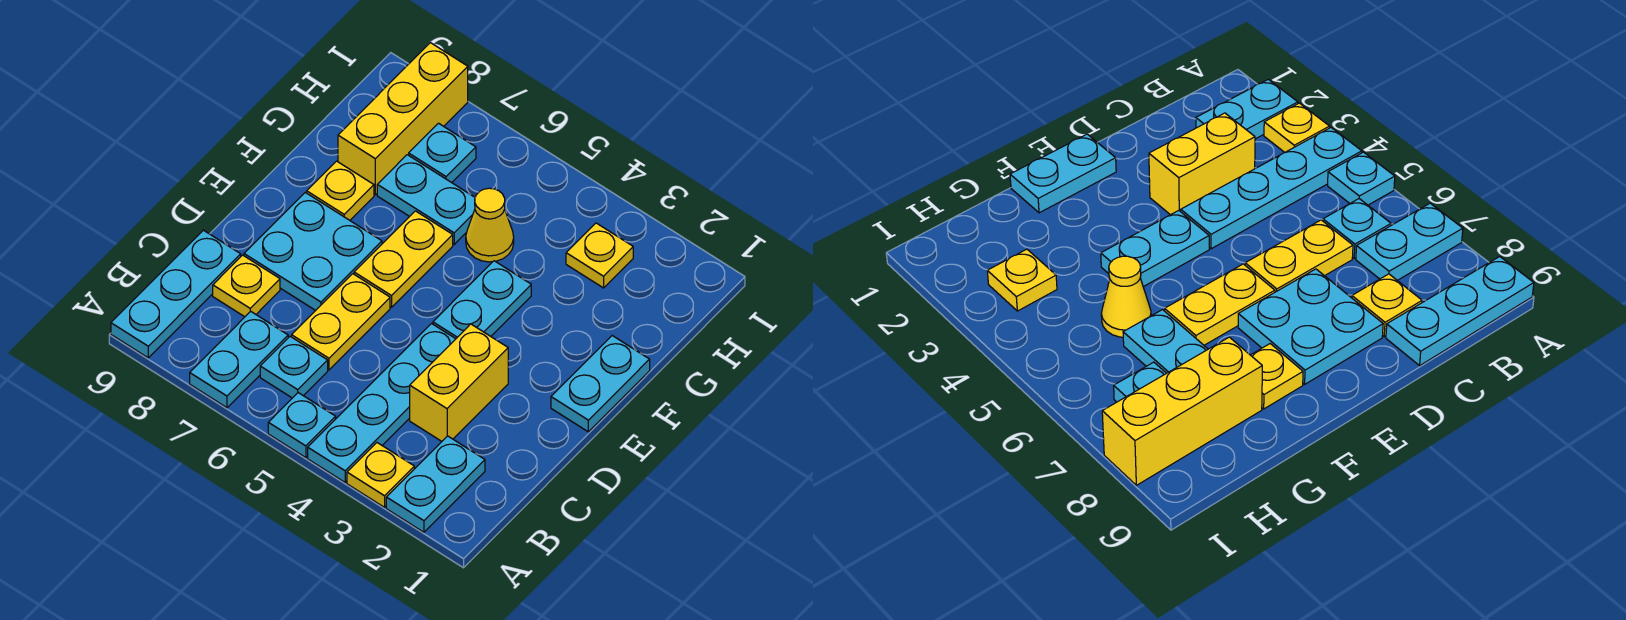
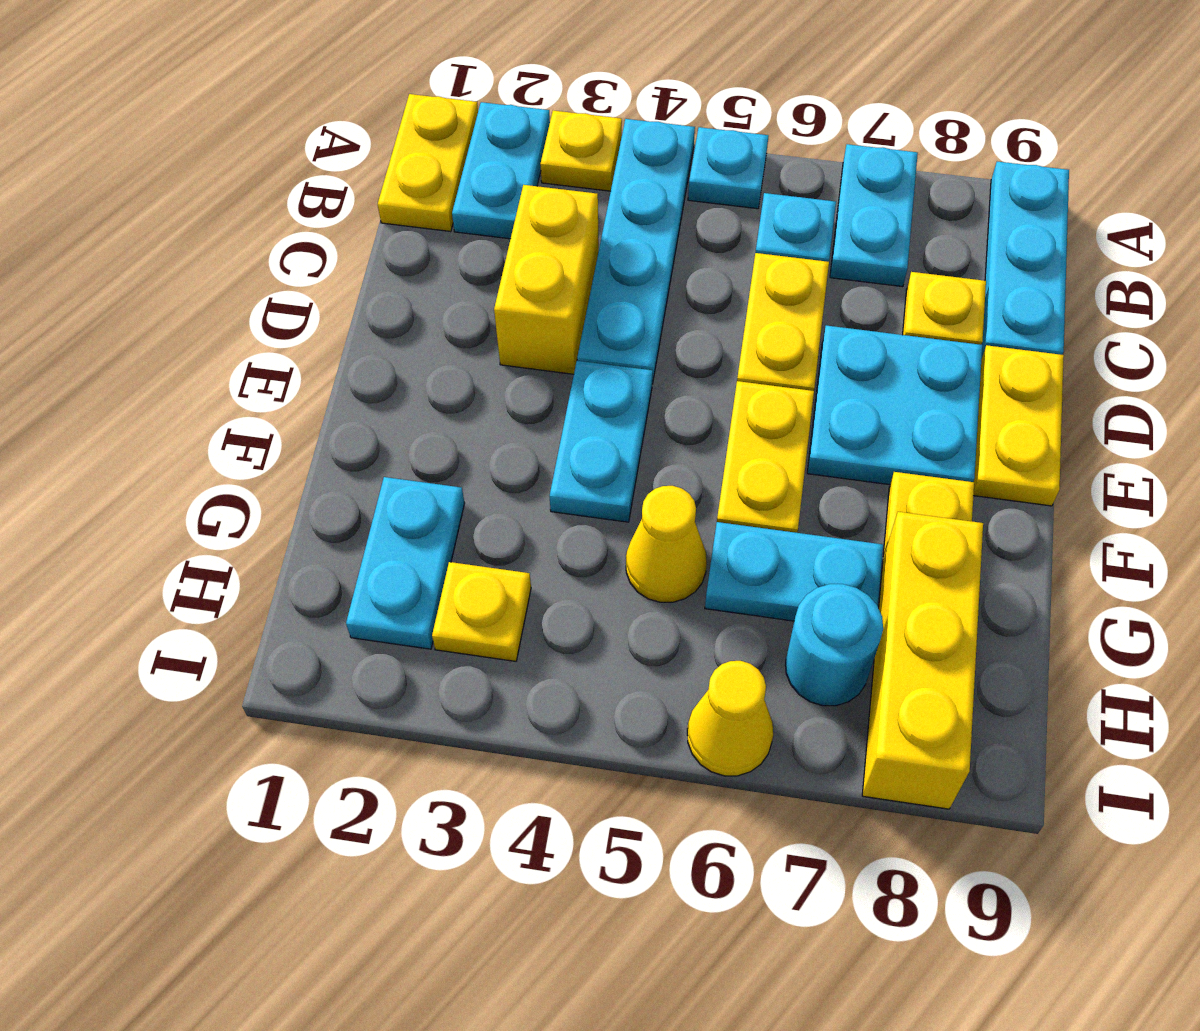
none -> yellow plate A1:B1 level 1
none -> yellow plate D9:E9 level 1
cyan plate E1:F1 level 1 -> cyan plate G2:H2 level 1
cyan plate H7 level 1 -> cyan round brick H7 level 1
none -> yellow cone I6 level 1

